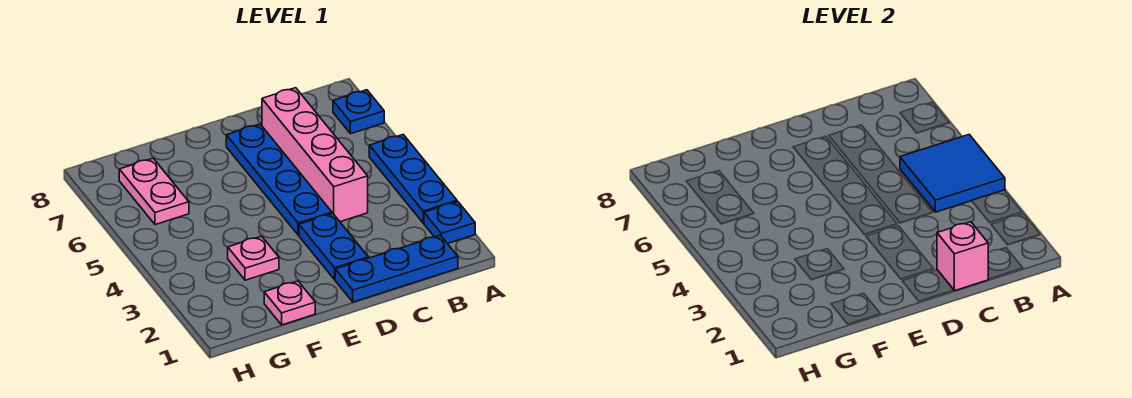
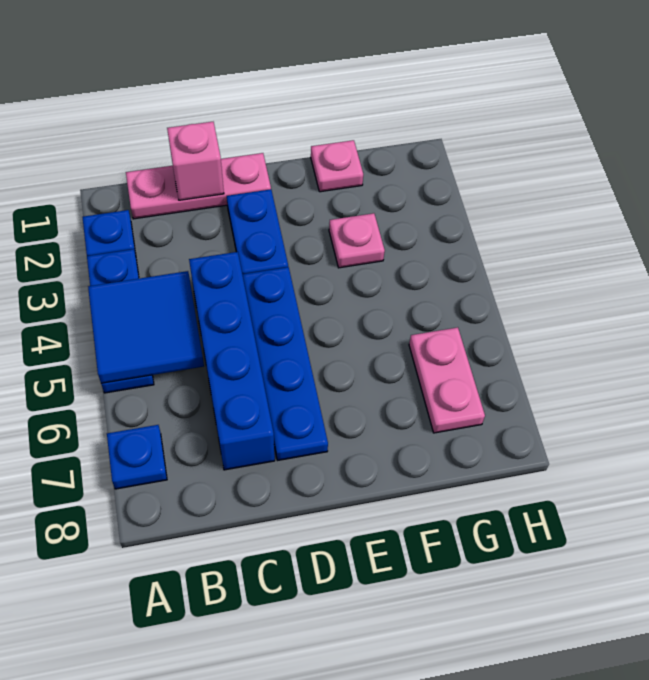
blue plate B1:D1 level 1 -> pink plate B1:D1 level 1
pink brick C4:C7 level 1 -> blue brick C4:C7 level 1

